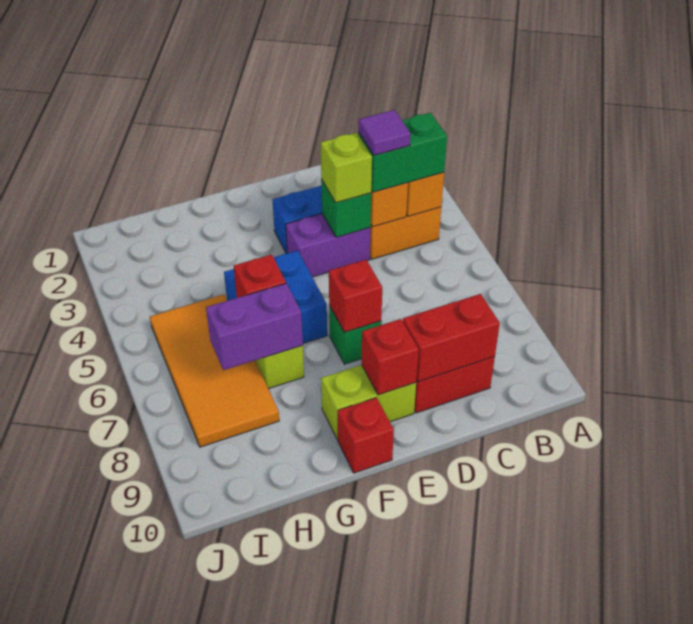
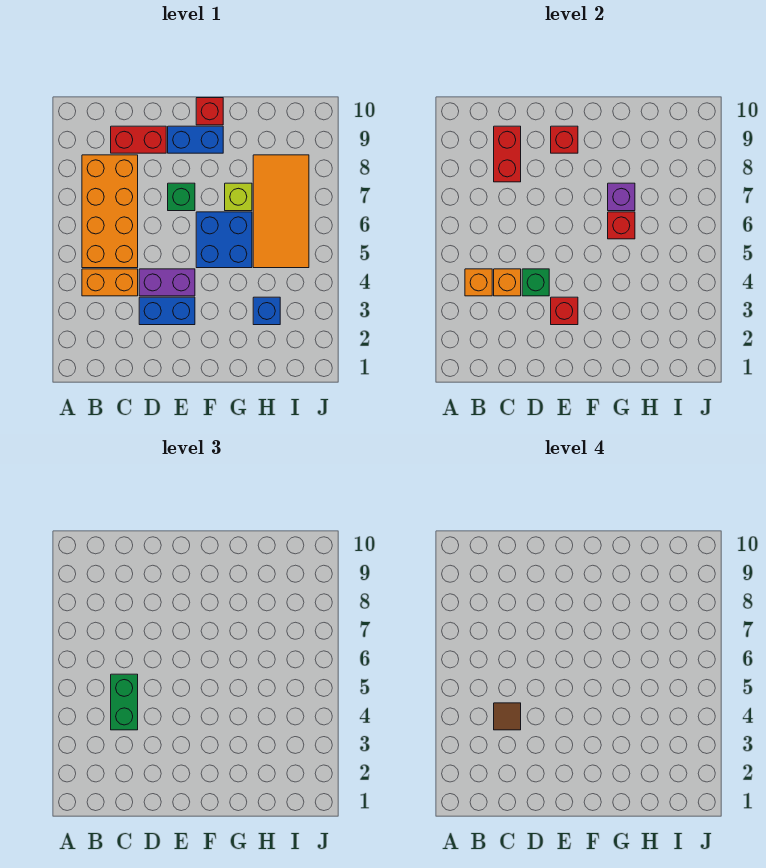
green brick B4:C4 level 3 -> green brick C4:C5 level 3
none -> orange brick B5:C8 level 1
purple tile C4 level 4 -> brown tile C4 level 4
red brick C9:D9 level 2 -> red brick C8:C9 level 2
lime brick D4 level 3 -> none
red brick E7 level 2 -> red brick E3 level 2
lime brick E9:F9 level 1 -> blue brick E9:F9 level 1
purple brick G7:H7 level 2 -> purple brick G7 level 2
none -> blue brick H3 level 1

